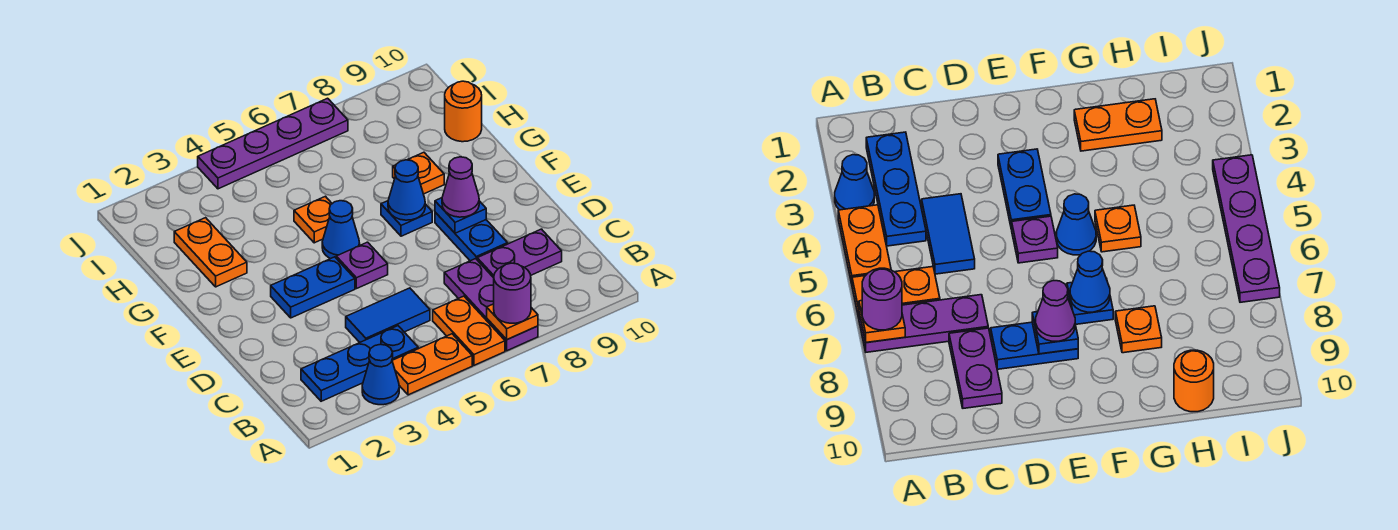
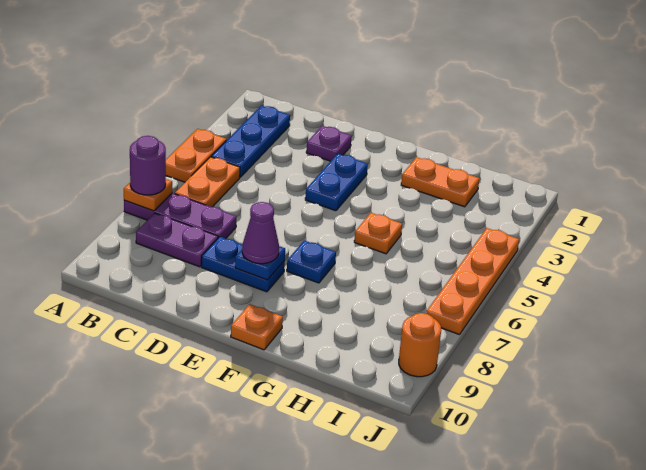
blue cone A3 level 1 -> none
orange plate A6:B6 level 1 -> orange plate B5:B6 level 1
blue tile C4:C5 level 1 -> none
purple plate C8:C9 level 1 -> purple plate B8:C8 level 1
purple plate E5 level 1 -> purple plate D2 level 1
blue cone F5 level 1 -> none
blue cone F7 level 2 -> none
orange plate G8 level 1 -> orange plate F10 level 1
orange round brick H10 level 1 -> orange round brick J9 level 1
purple plate J4:J7 level 1 -> orange plate J4:J7 level 1

